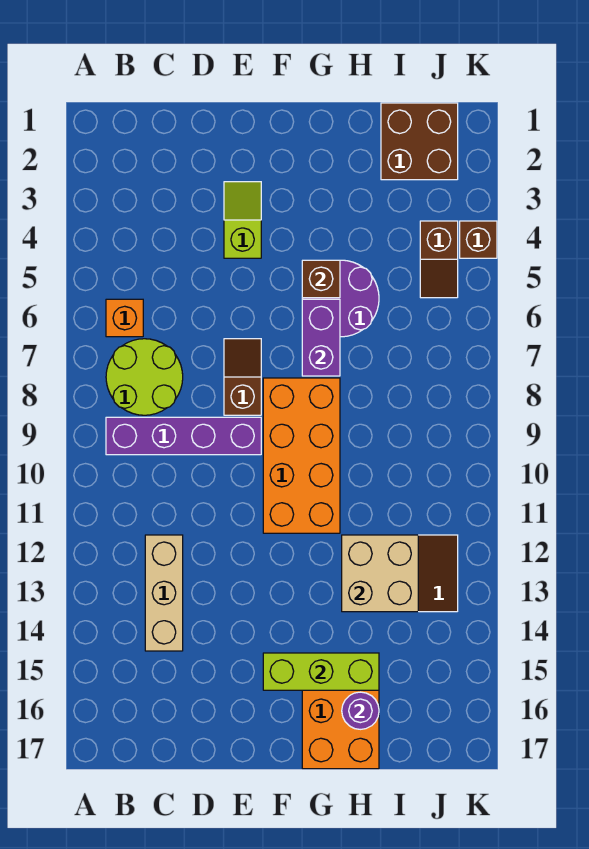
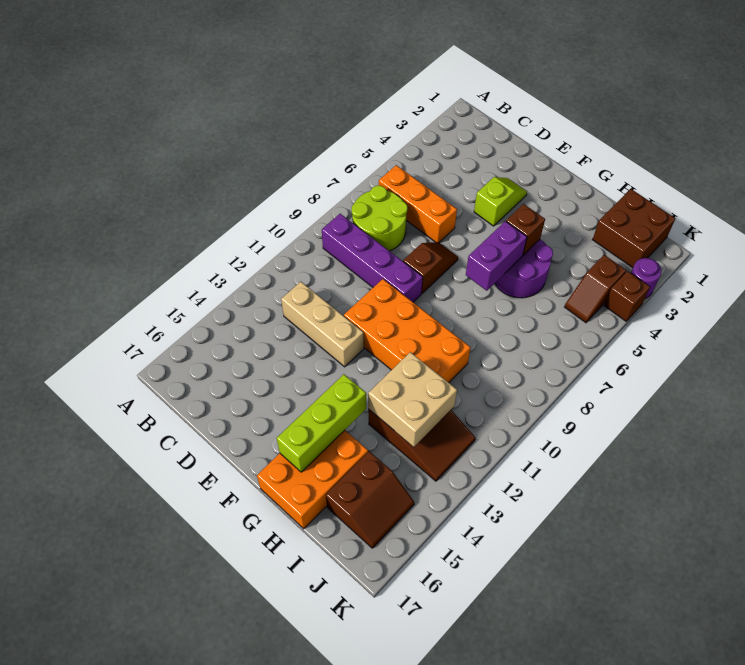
orange brick B6 level 1 -> orange brick B6:D6 level 1
tan brick C12:C14 level 1 -> tan brick C12:E12 level 1
orange brick F8:G11 level 1 -> orange brick E10:H11 level 1
lime brick F15:H15 level 2 -> lime brick G14:G16 level 2
purple round brick H16 level 2 -> purple round brick K3 level 1
none -> brown slope I15:J16 level 1 top I

